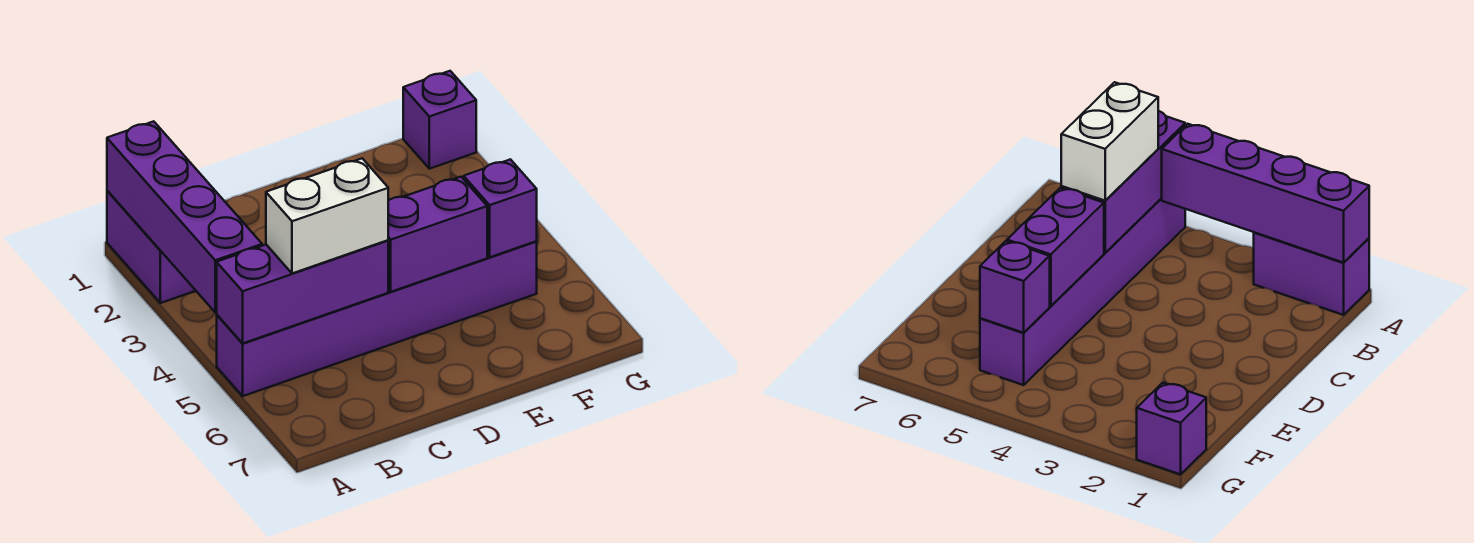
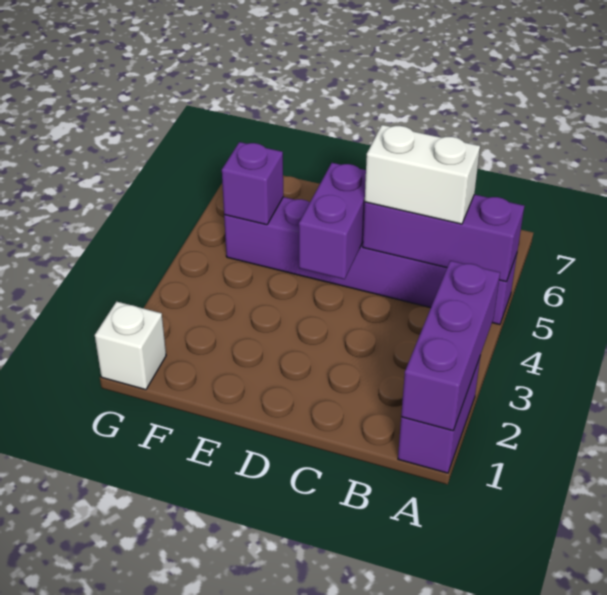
purple brick A1:A4 level 2 -> purple brick A1:A3 level 2
purple brick D5:E5 level 2 -> purple brick D4:D5 level 2
purple brick G1 level 1 -> white brick G1 level 1

